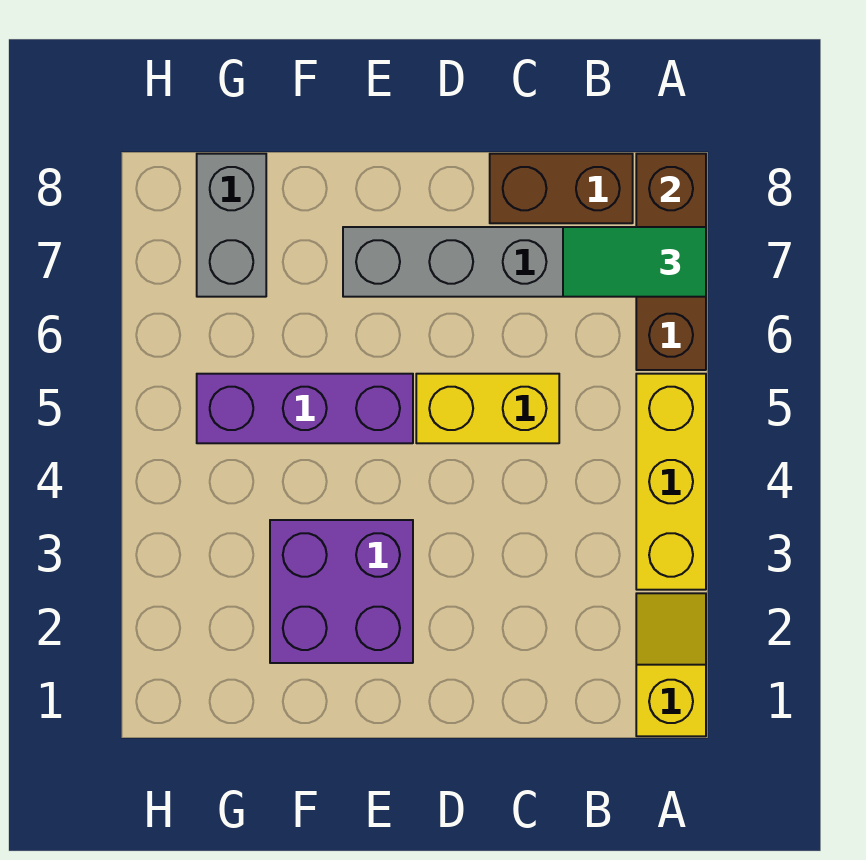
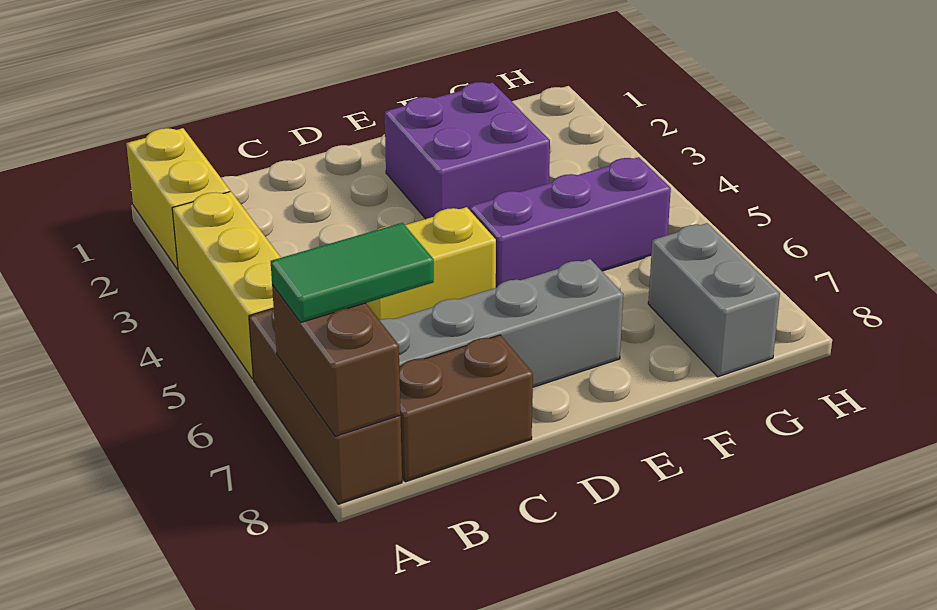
yellow slope A1:A2 level 1 top 1 -> yellow brick A1:A2 level 1

